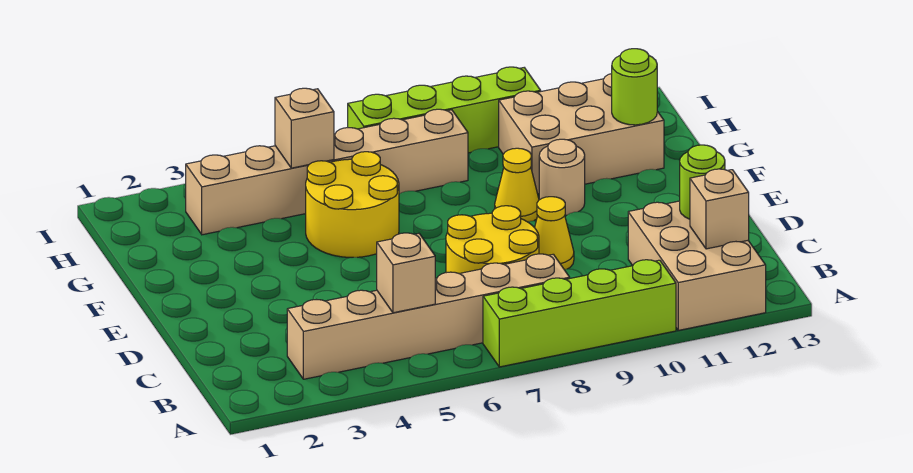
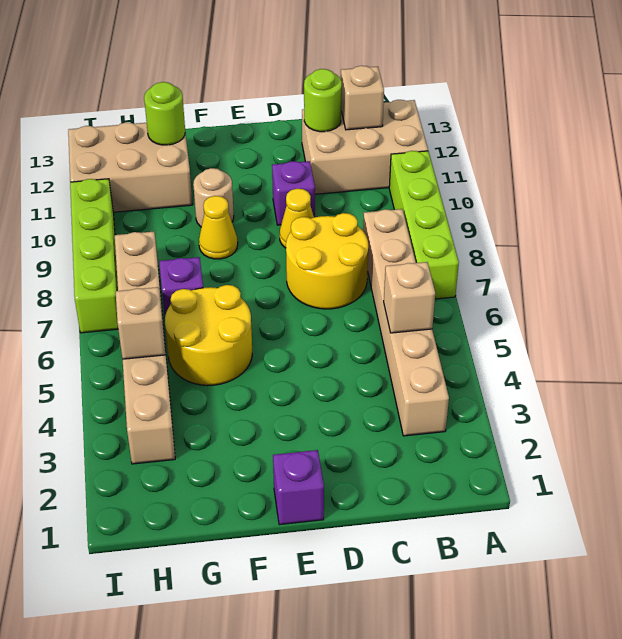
none -> purple brick D10 level 1
none -> purple brick E1 level 1
none -> purple brick G7 level 1
tan brick G10:H12 level 1 -> tan brick G11:I12 level 1

